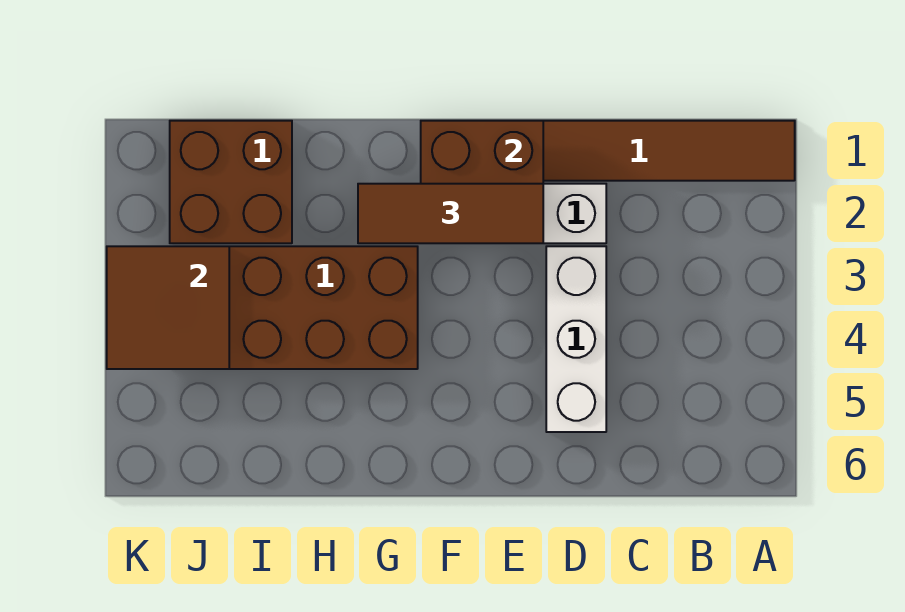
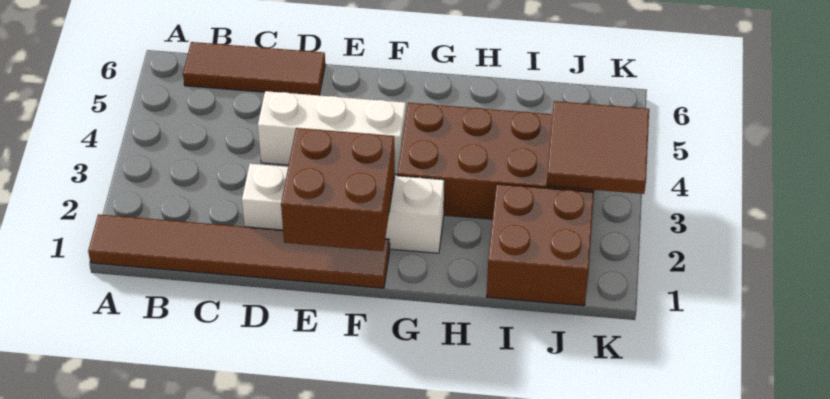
white brick D3:D5 level 1 -> white brick D4:F4 level 1
brown tile E2:G2 level 3 -> brown tile B6:D6 level 1

